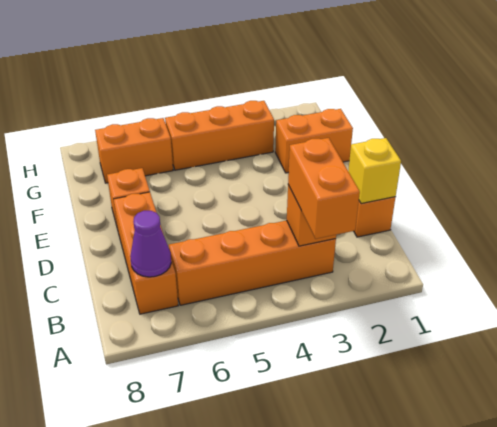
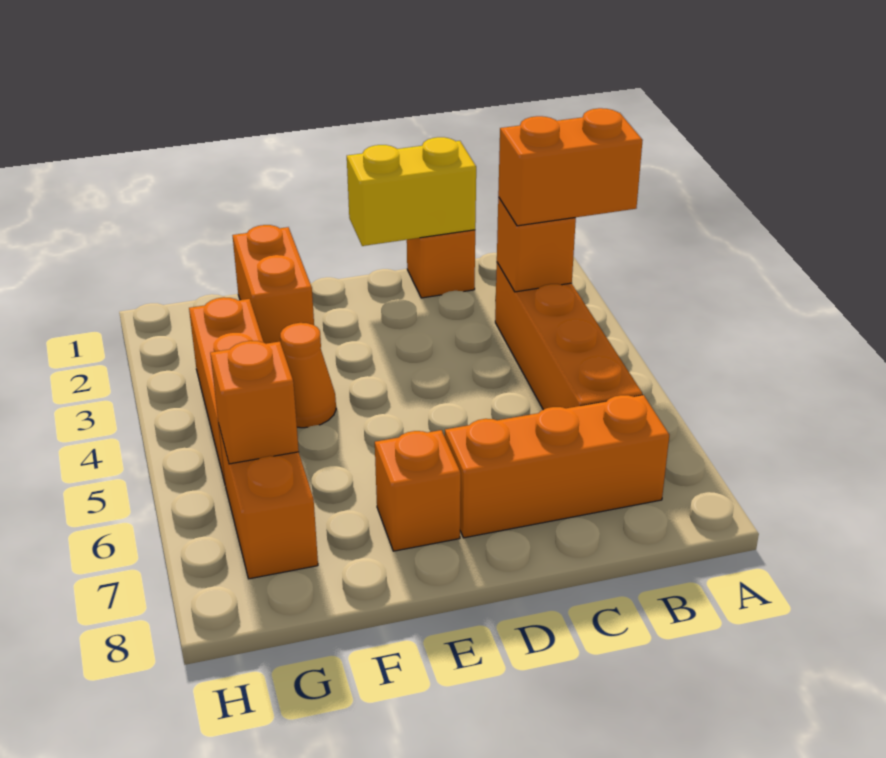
purple cone B7 level 2 -> none
yellow brick C1 level 2 -> yellow brick C1:D1 level 2
none -> orange cone F4 level 1
none -> orange brick G6 level 2

